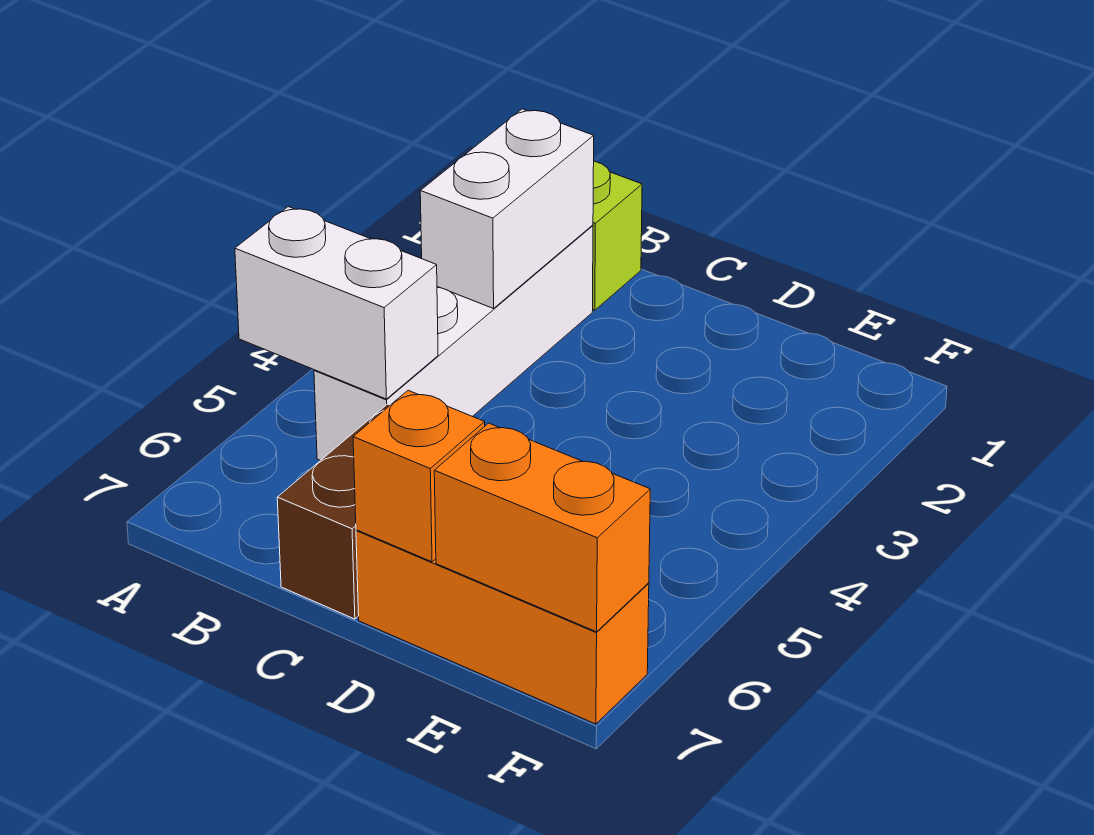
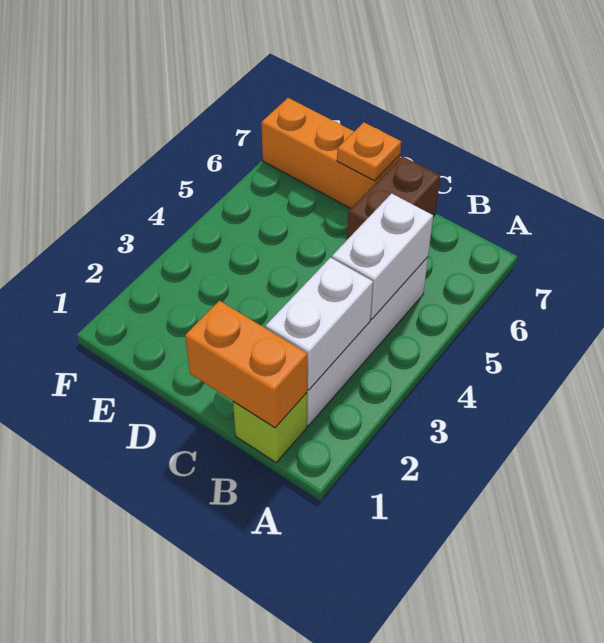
white brick A5:B5 level 2 -> white brick B4:B5 level 2
orange brick D7 level 2 -> orange plate D7 level 2
orange brick E7:F7 level 2 -> orange brick B1:C1 level 2

